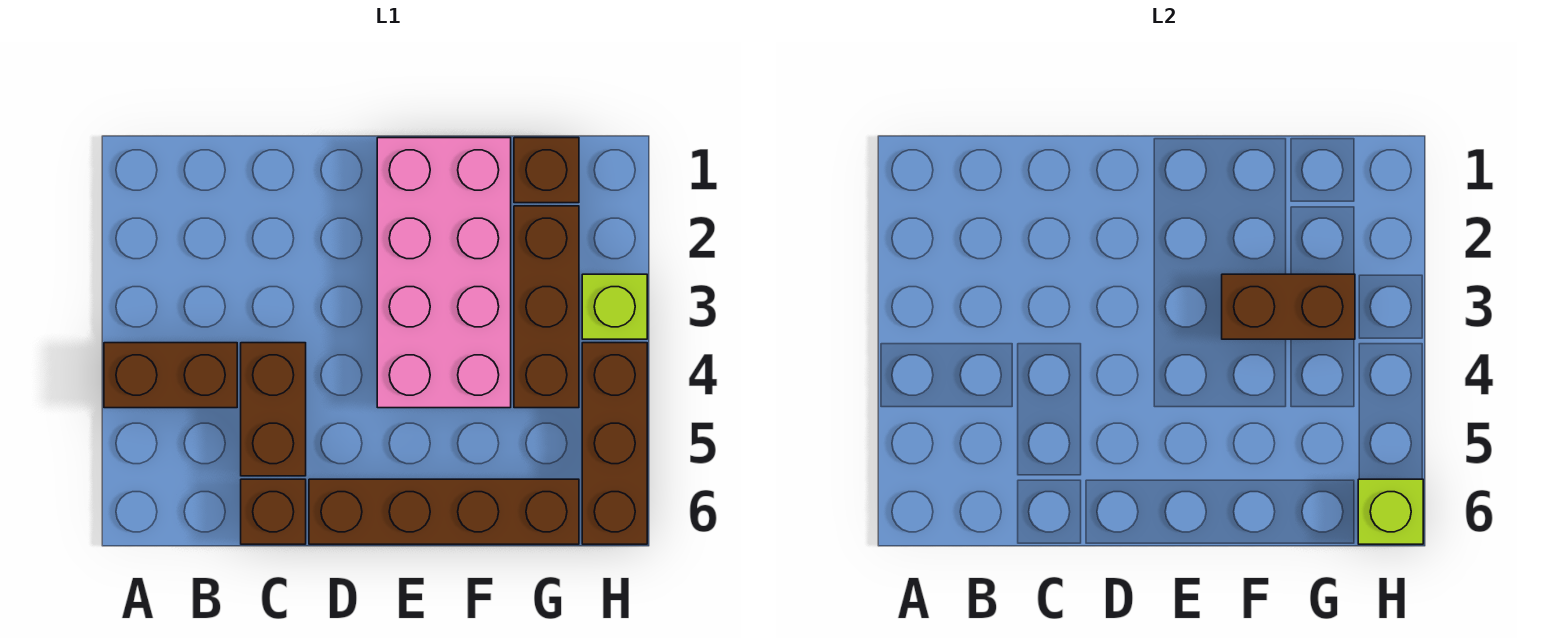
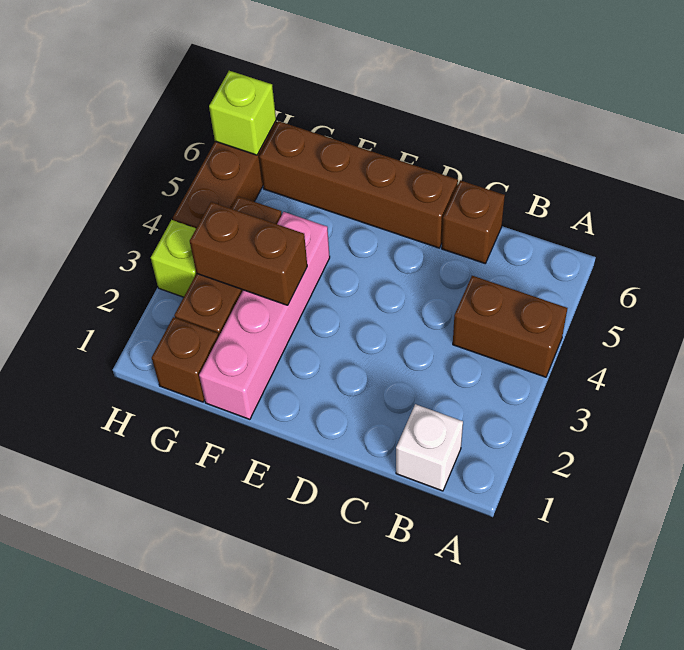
none -> white brick B1 level 1
brown brick C4:C5 level 1 -> none
pink brick E1:F4 level 1 -> pink brick F1:F4 level 1

